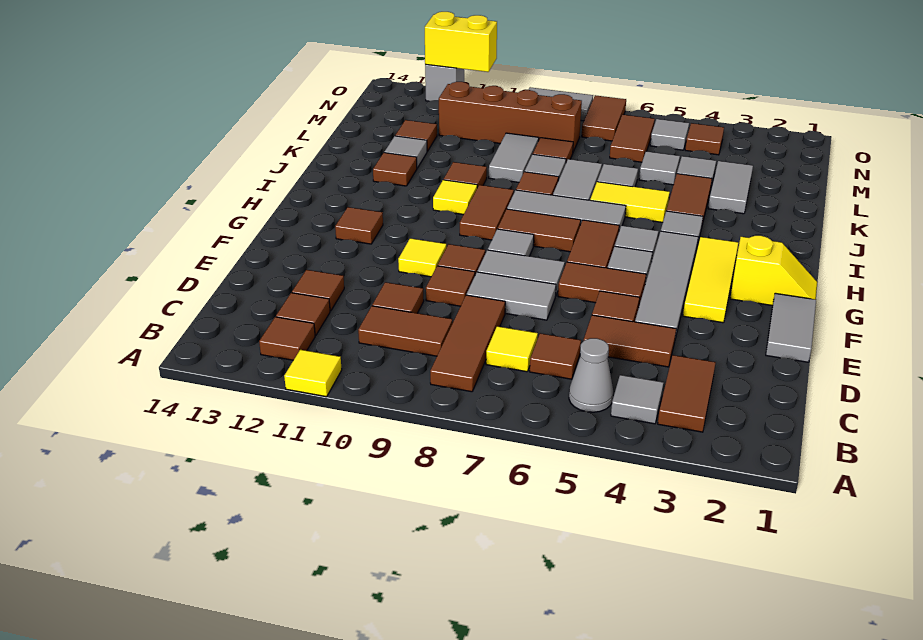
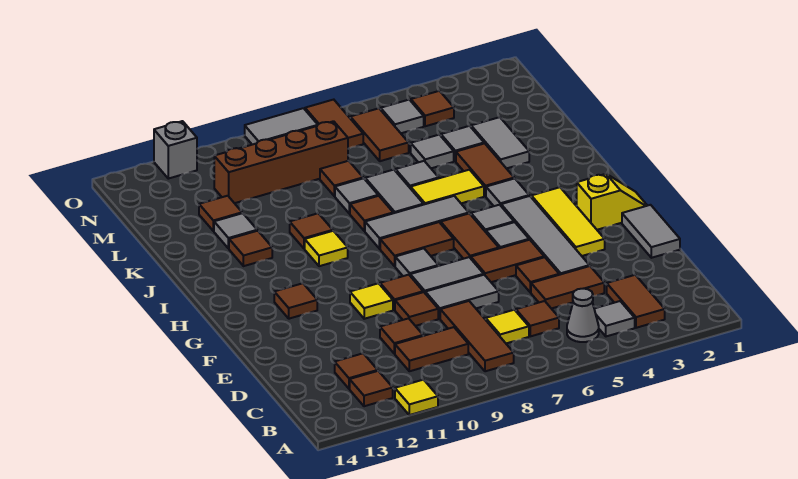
brown tile D12 level 1 -> none
brown tile H9:I9 level 1 -> none
grey tile K9:L9 level 1 -> none
yellow brick O11:O12 level 2 -> none

